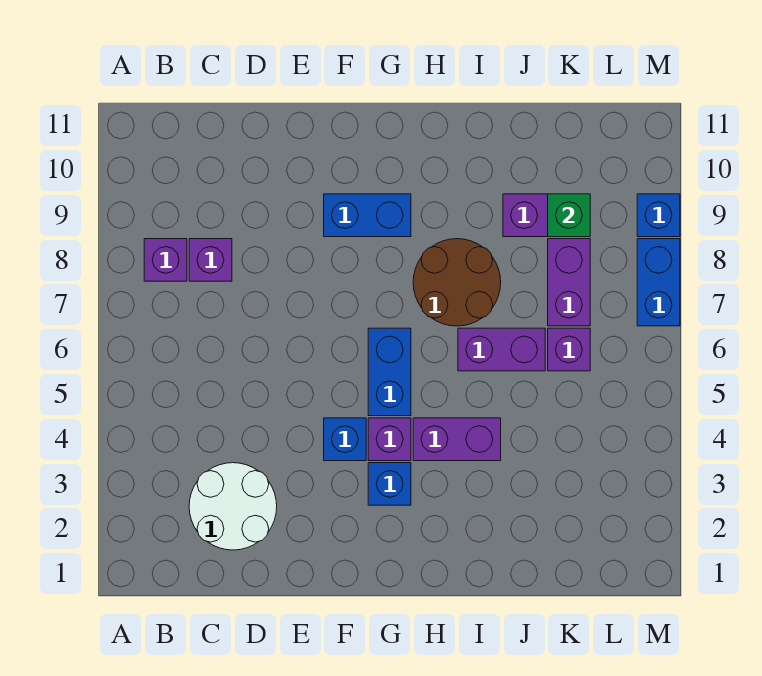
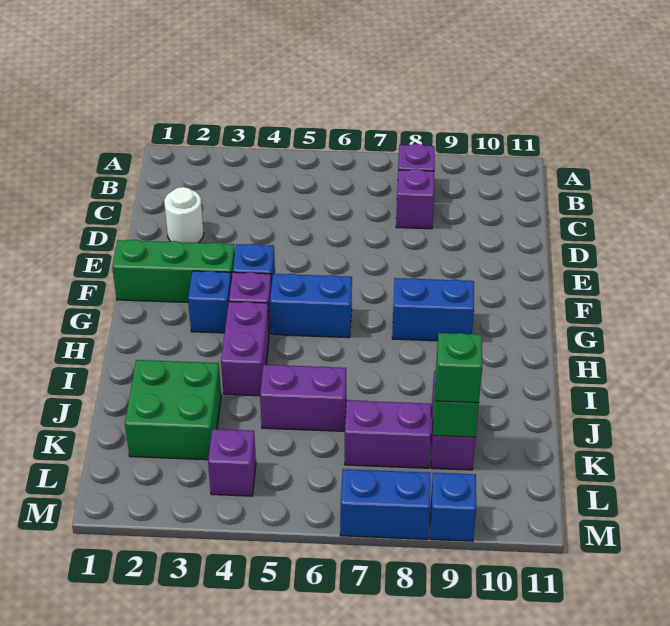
white round brick C2:D3 level 1 -> white round brick D2 level 1
none -> green brick F1:F3 level 1
blue brick F9:G9 level 1 -> blue brick G8:G9 level 1
brown round brick H7:I8 level 1 -> none
purple brick I6:J6 level 1 -> purple brick J5:J6 level 1
none -> green brick J2:K3 level 1
purple brick K6 level 1 -> purple brick L4 level 1
none -> green brick K9 level 3

